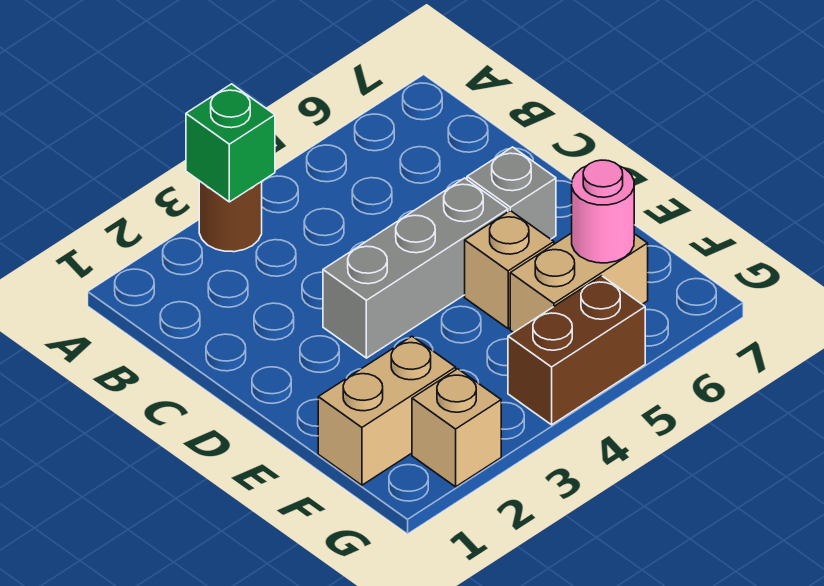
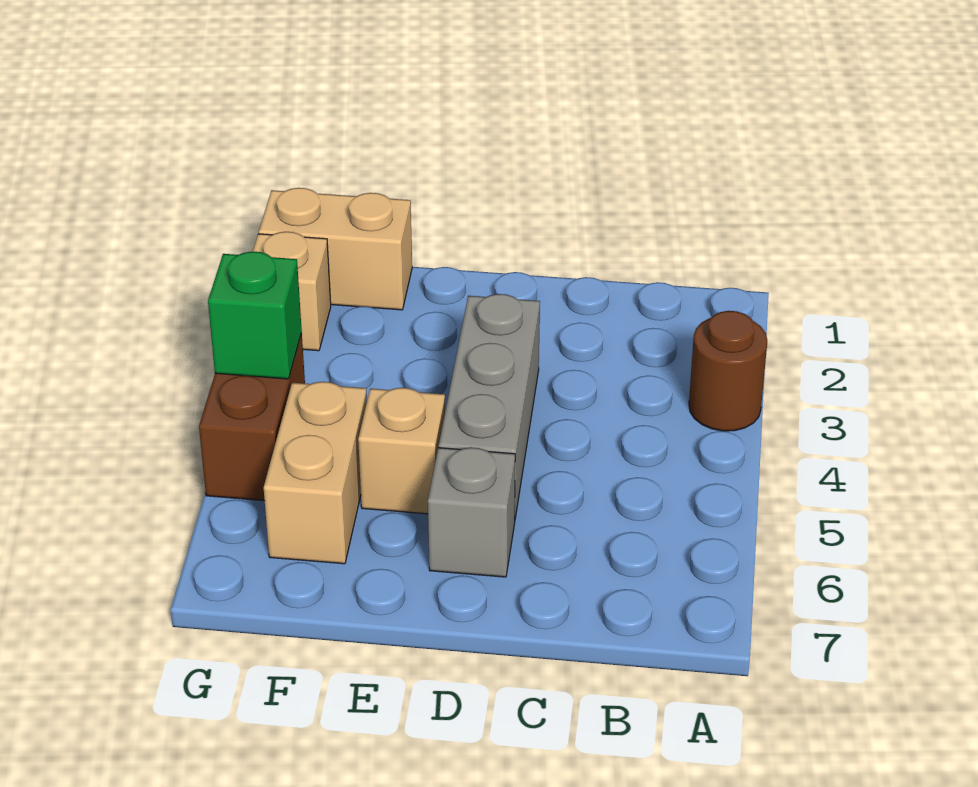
green brick A3 level 2 -> green brick G4 level 2
tan brick F1:F2 level 1 -> tan brick F1:G1 level 1
pink round brick F6 level 2 -> none

